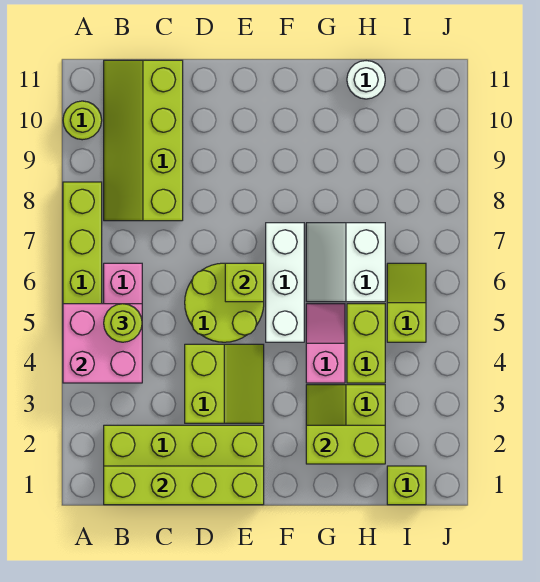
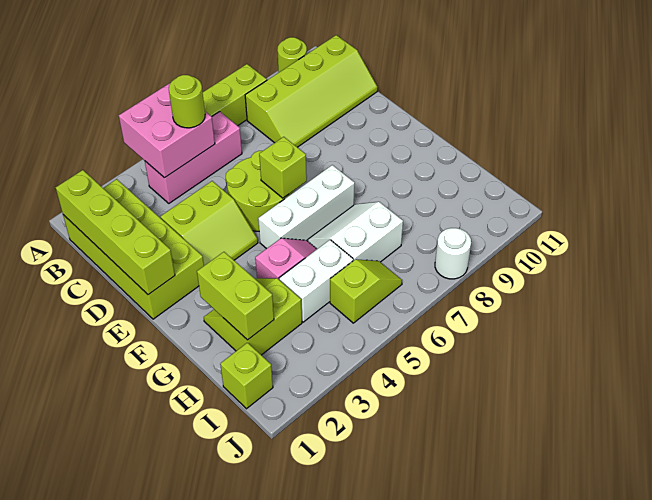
lime slope B8:C11 level 1 top C -> lime slope B8:C11 level 1 top B
lime brick H4:H5 level 1 -> white brick H4:H5 level 1
white round brick H11 level 1 -> white round brick J8 level 1

